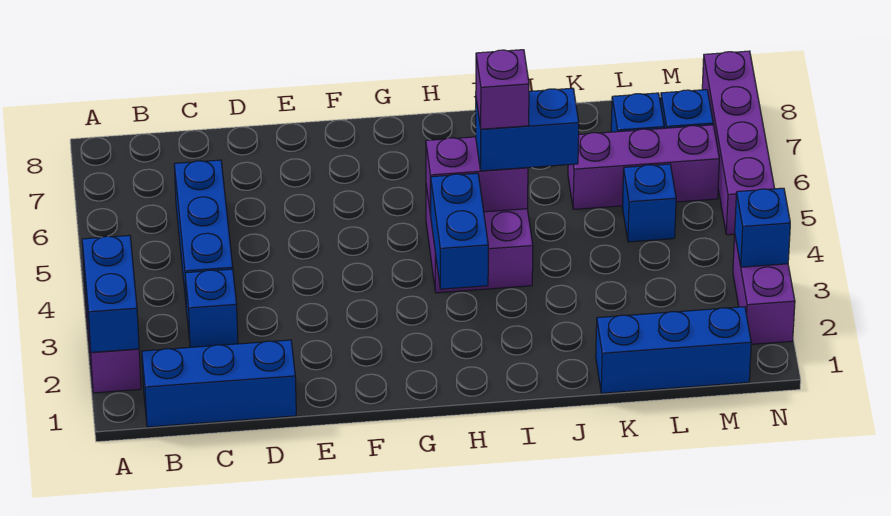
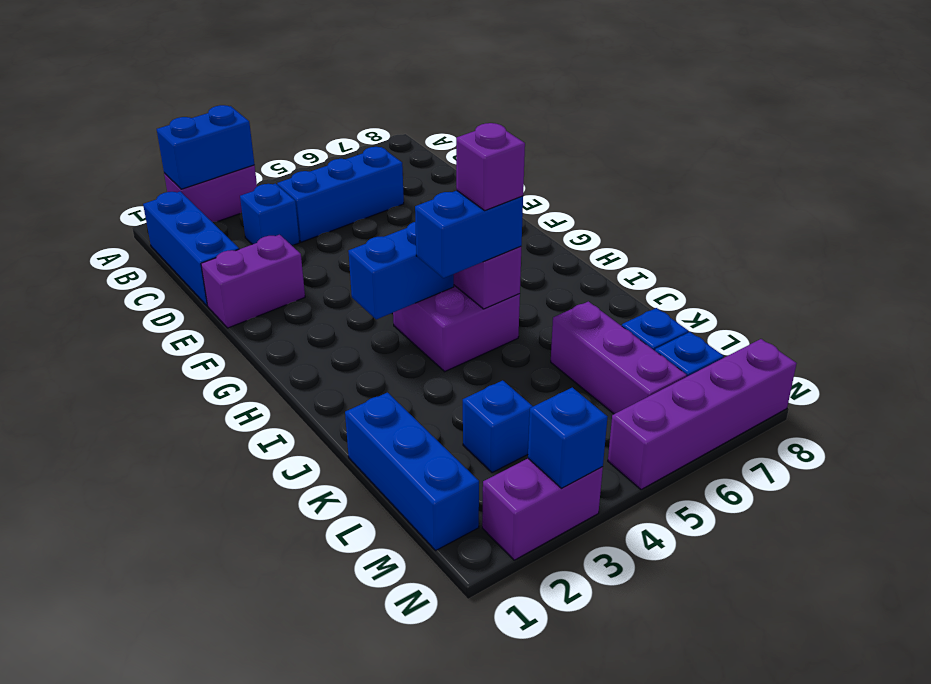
none -> purple brick E1:E2 level 1
blue brick I5:J5 level 3 -> blue brick I4:I5 level 3
blue brick L5 level 1 -> blue brick L3 level 1

